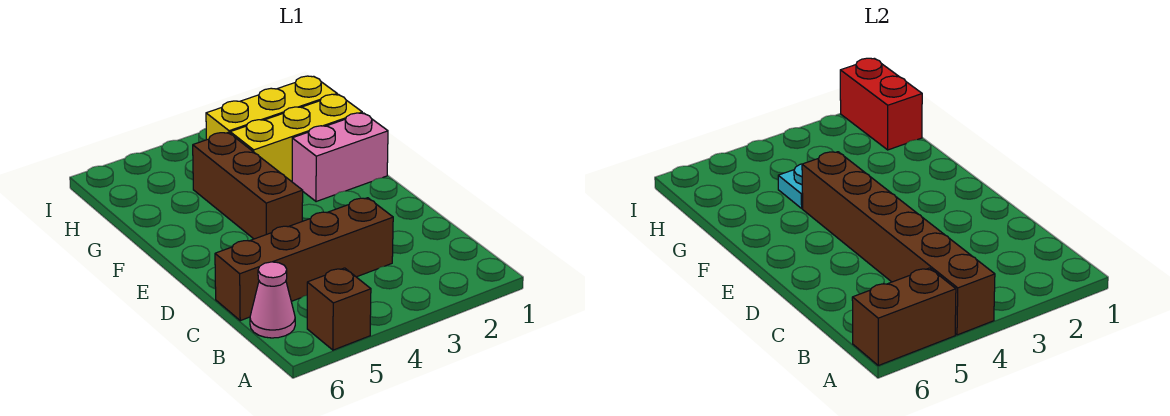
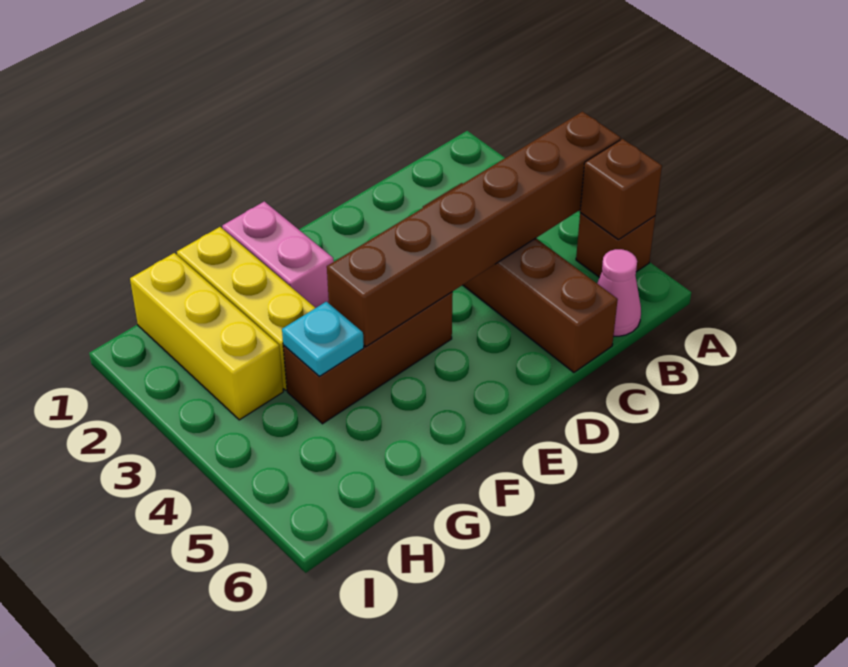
brown brick A5:A6 level 2 -> brown brick A5 level 2
red brick H1:I1 level 2 -> none

